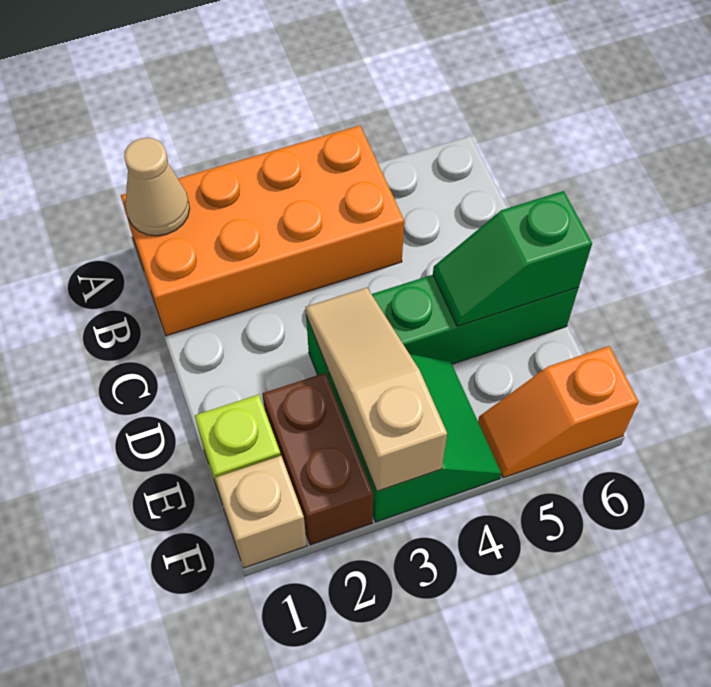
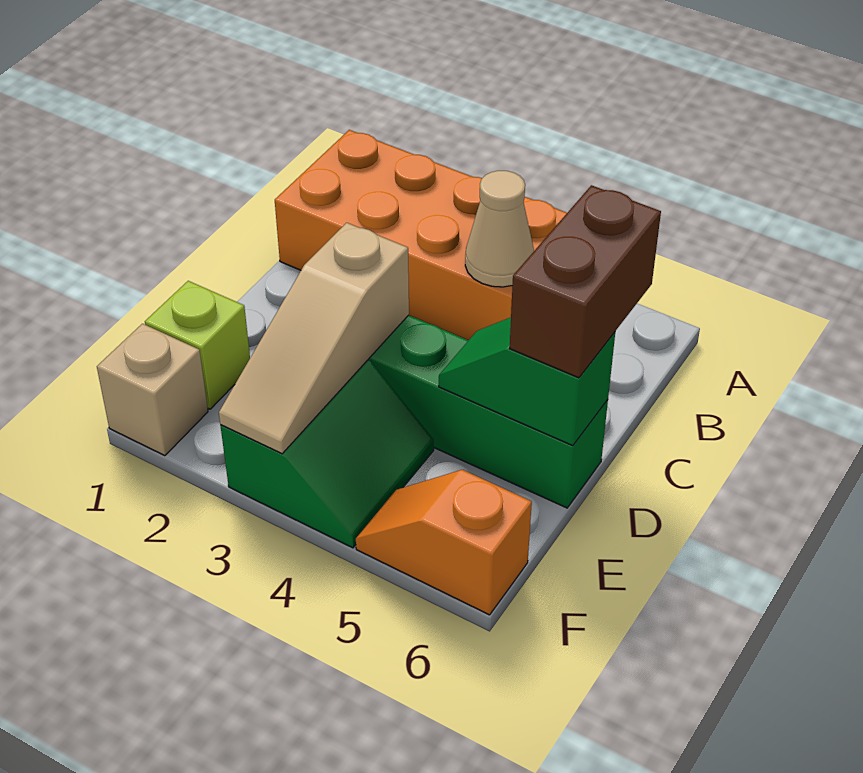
tan cone A1 level 2 -> tan cone B4 level 2
tan slope D3:F3 level 2 top F -> tan slope D3:F3 level 2 top D
brown brick E2:F2 level 1 -> brown brick C6:D6 level 3

